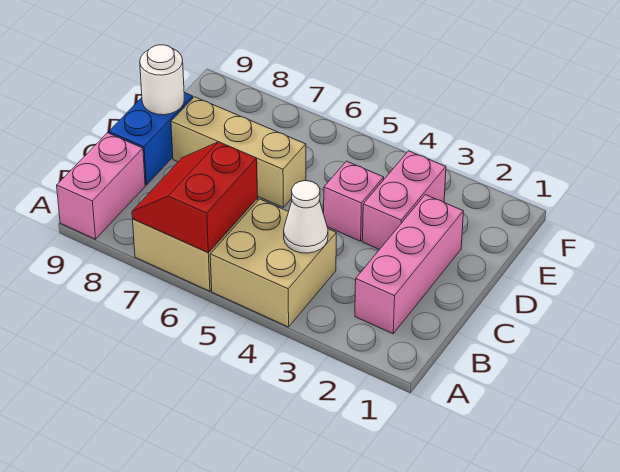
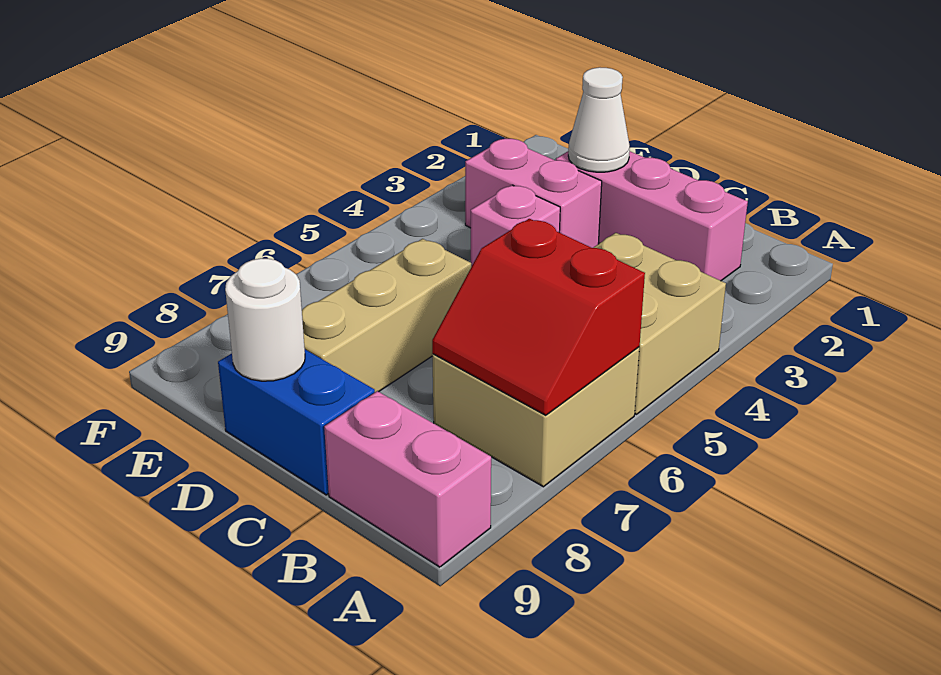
white cone B4 level 2 -> white cone D2 level 2

